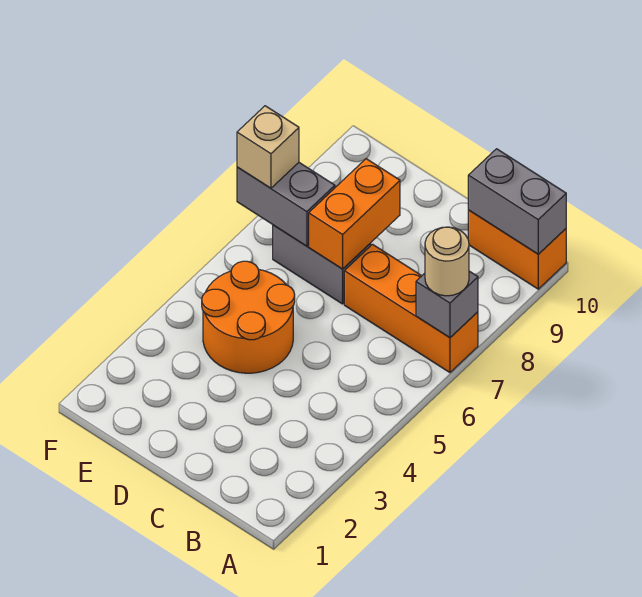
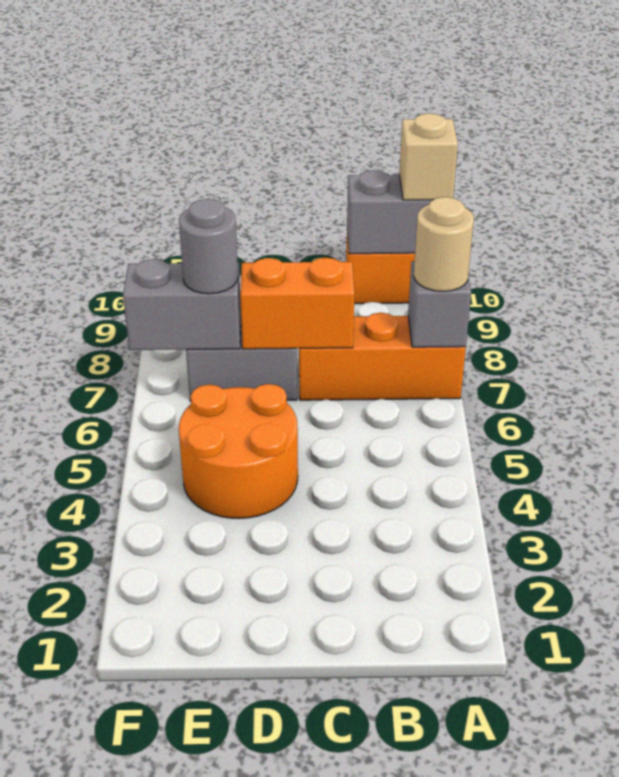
orange brick D7:D8 level 2 -> orange brick C7:D7 level 2
none -> grey round brick E7 level 3
tan brick F7 level 3 -> tan brick A10 level 3

